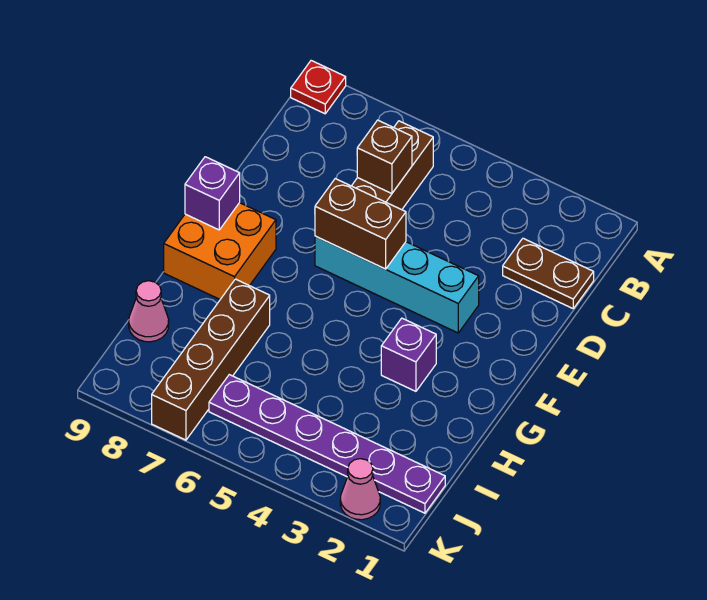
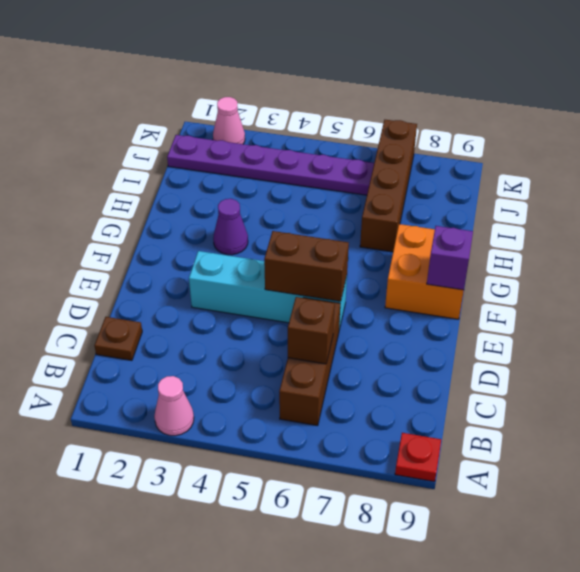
brown plate C1:C2 level 1 -> brown plate C1 level 1
purple brick G3 level 1 -> purple cone G3 level 1
pink cone I9 level 1 -> pink cone A3 level 1

